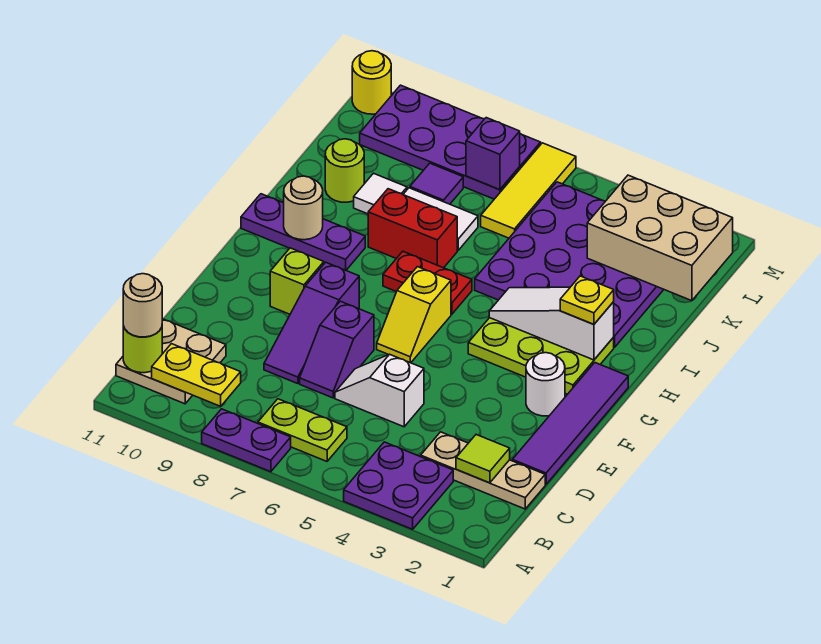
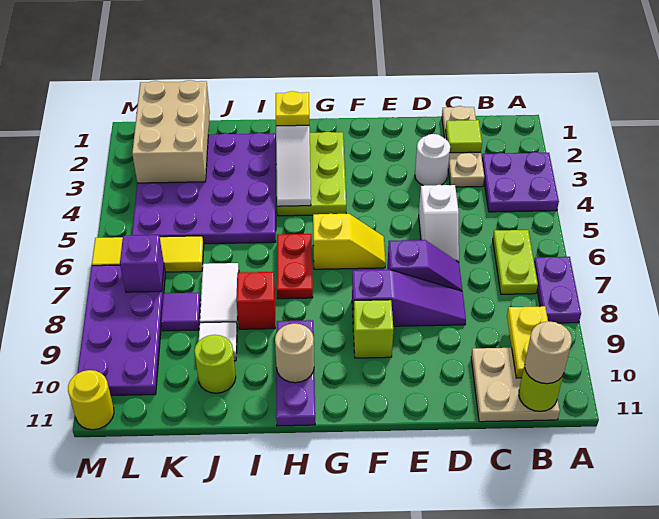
purple tile D1:G1 level 1 -> none
white round brick F2 level 1 -> white round brick D3 level 1
red brick I7:I8 level 1 -> red brick I8 level 1

